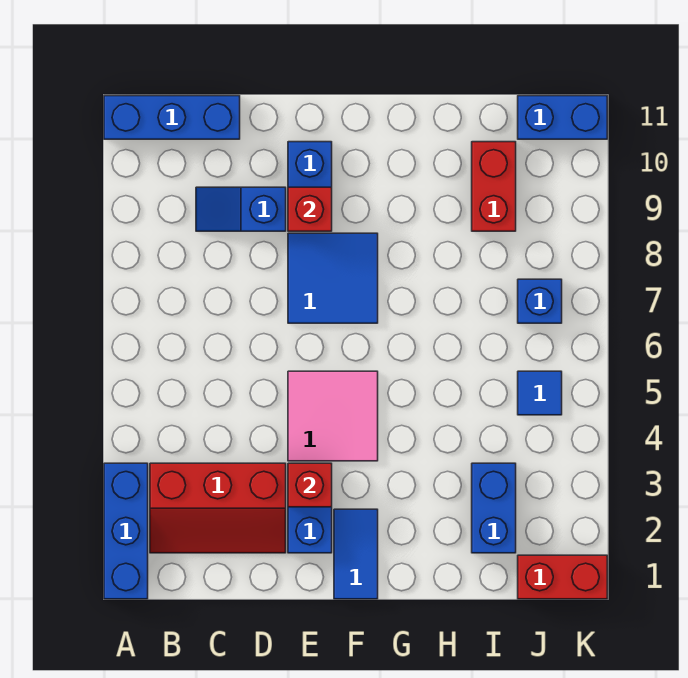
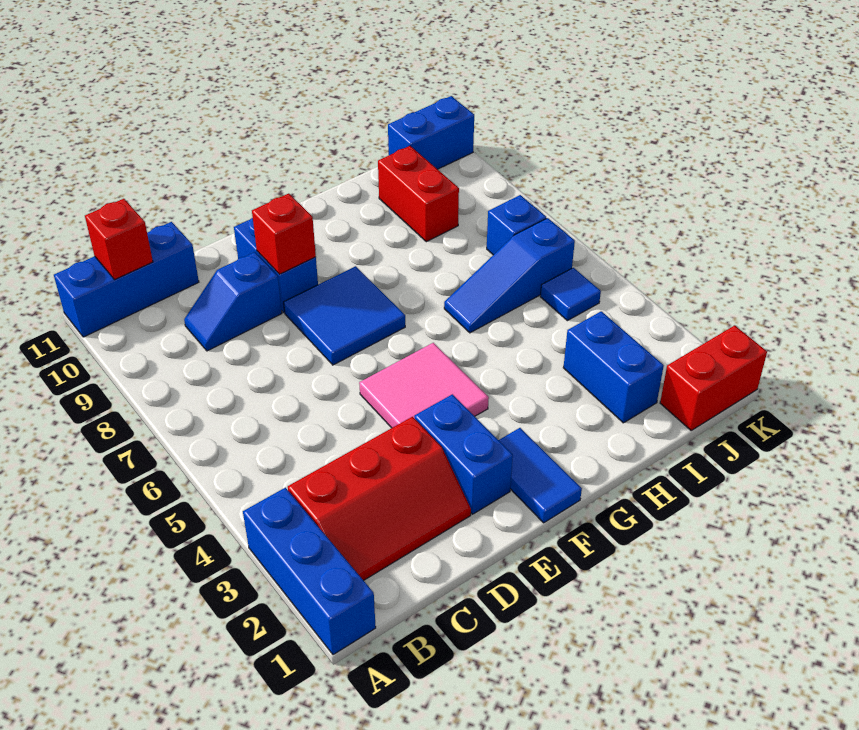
red brick E3 level 2 -> red brick B11 level 2
none -> blue slope H6:J6 level 1 top J

